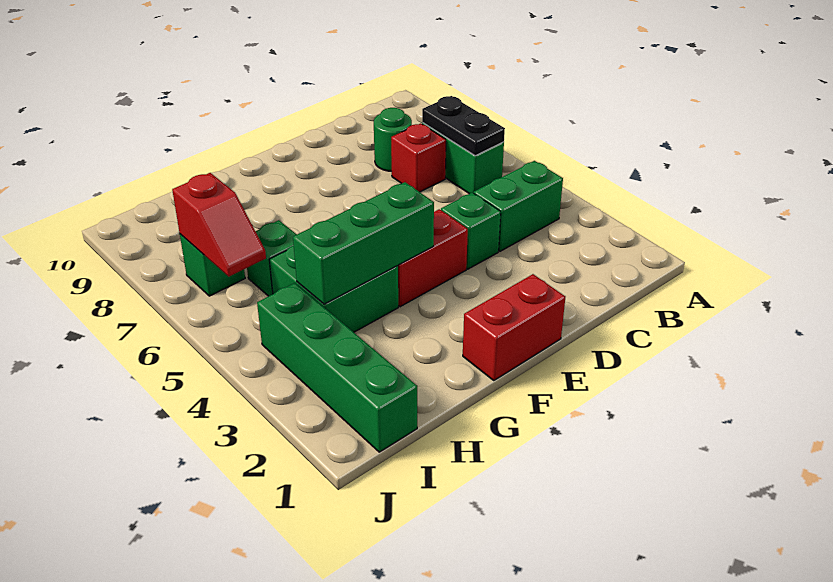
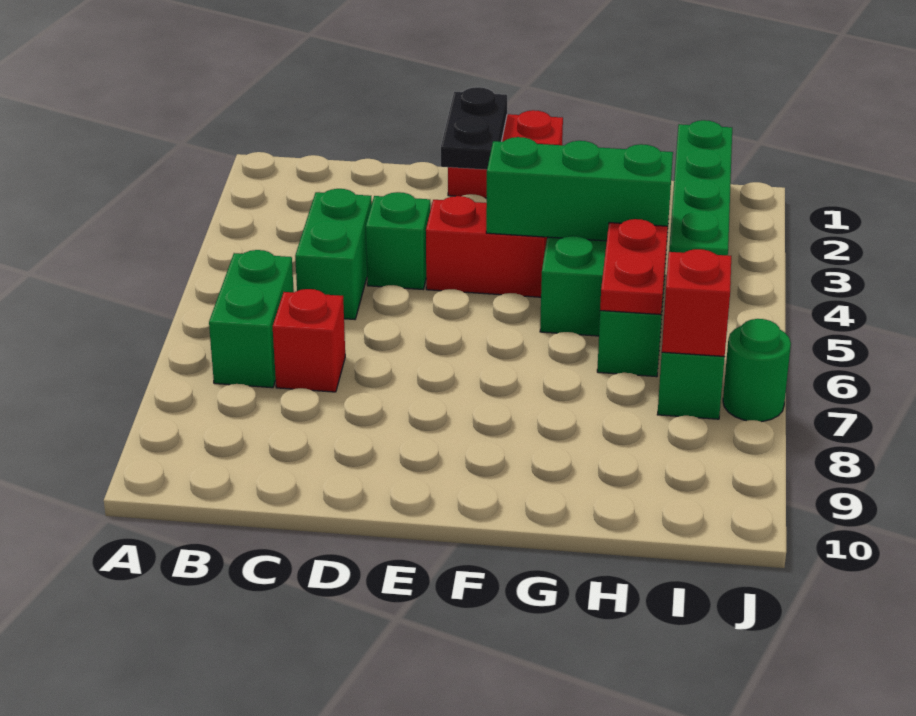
green brick B4:C4 level 1 -> green brick C4:C5 level 1
black plate B6:B7 level 2 -> black plate E1:E2 level 2
green round brick C8 level 1 -> green round brick J7 level 1
none -> red plate H5:H6 level 2

